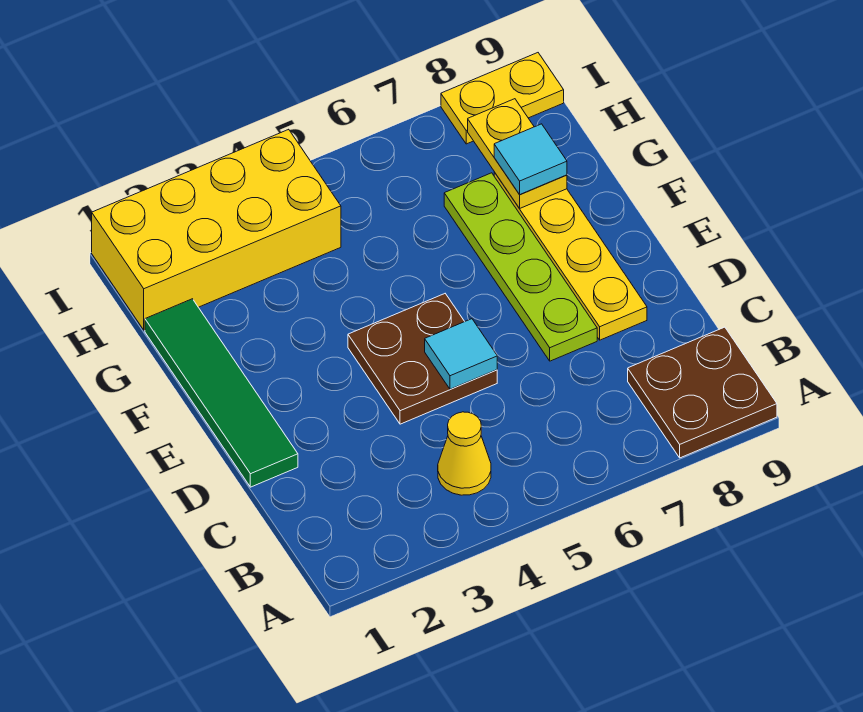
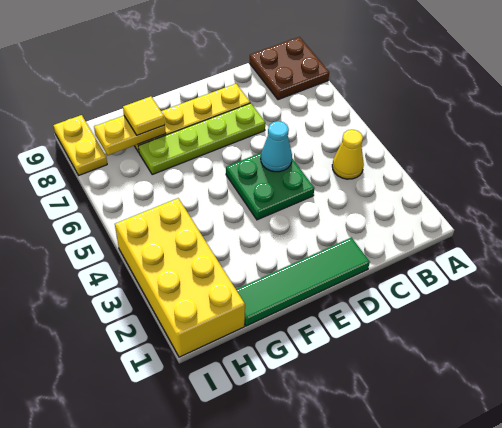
brown plate D4:E5 level 1 -> green plate D4:E5 level 1
cyan tile D5 level 2 -> cyan cone D5 level 2
cyan tile G8 level 3 -> yellow tile G8 level 3

